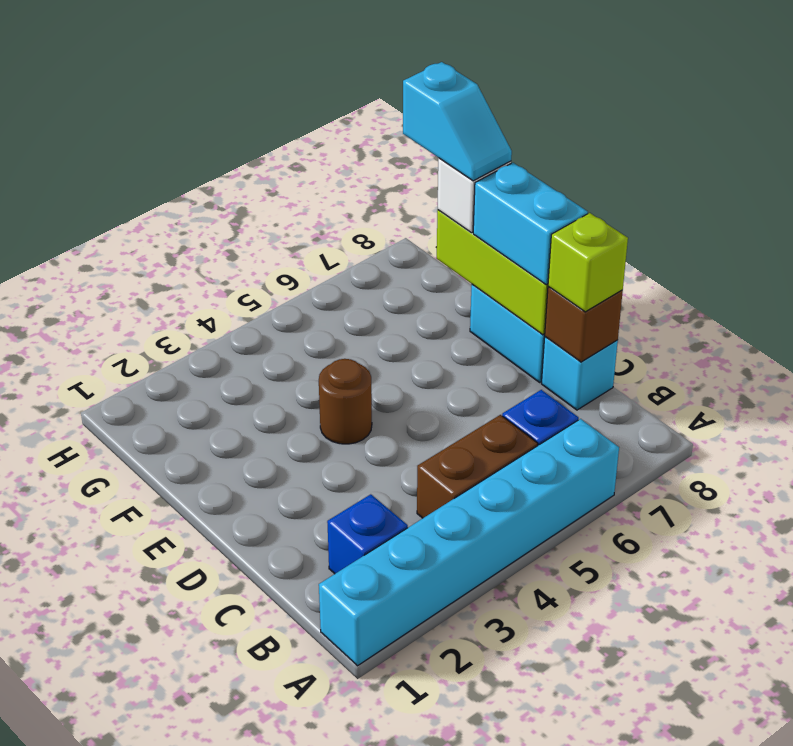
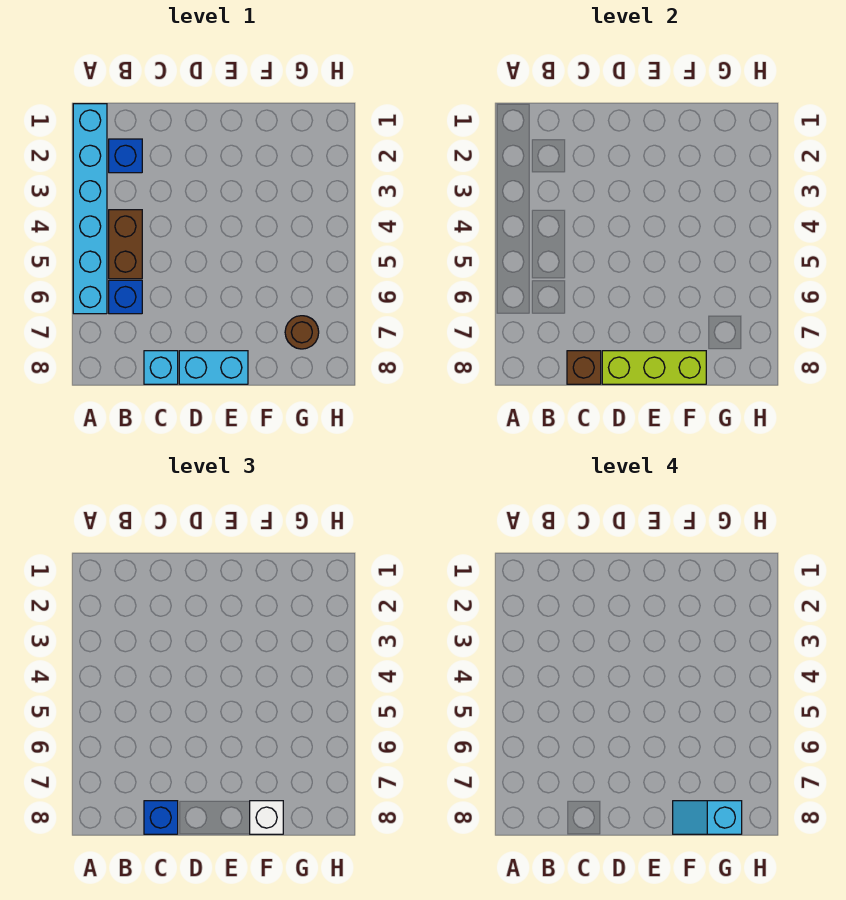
lime brick C8 level 3 -> blue brick C8 level 3
cyan brick D8:E8 level 3 -> none
brown round brick E4 level 1 -> brown round brick G7 level 1

